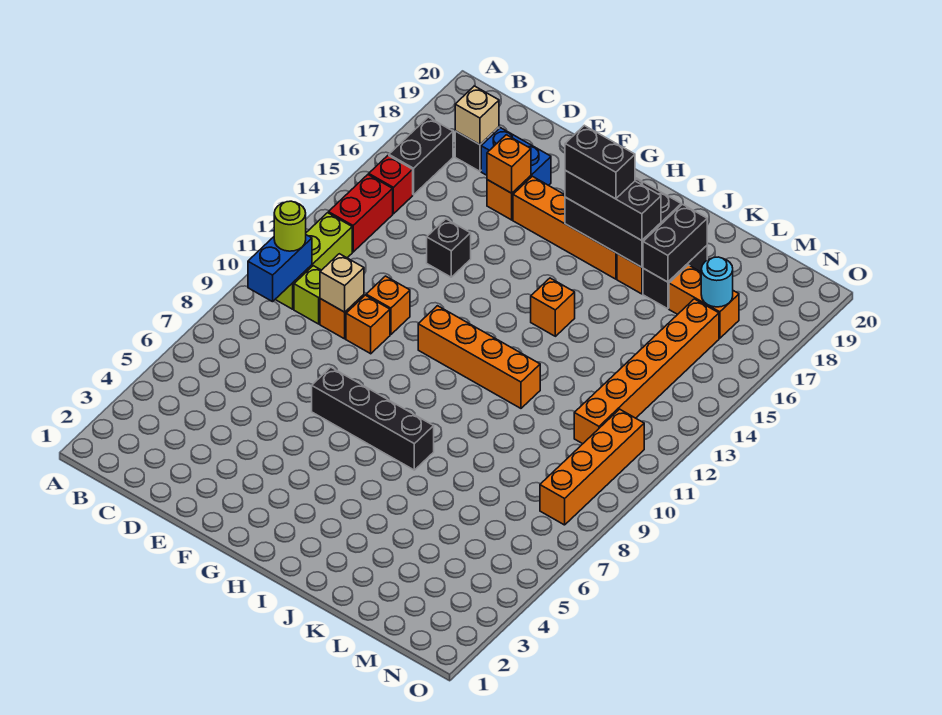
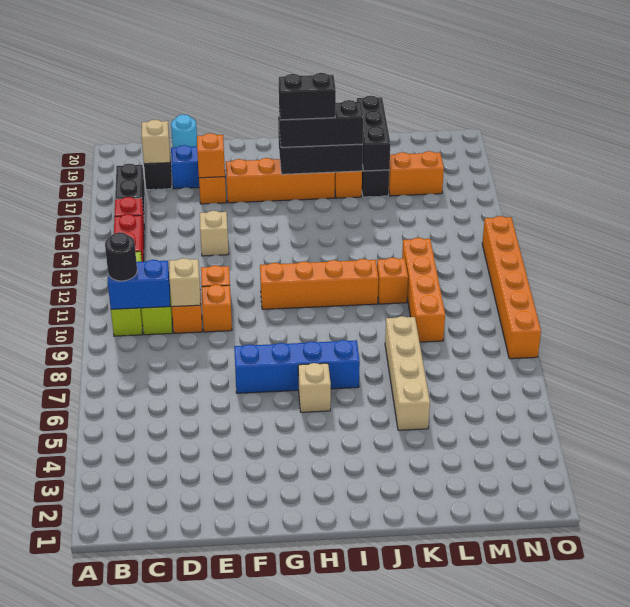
blue brick B9:B10 level 2 -> blue brick B10:C10 level 2
lime round brick B10 level 3 -> black round brick B10 level 3
black brick E14 level 1 -> tan brick E14 level 1
black brick F7:I7 level 1 -> blue brick F7:I7 level 1
none -> tan brick H6 level 1
orange brick I14 level 1 -> orange brick K11 level 1
none -> tan brick K5:K8 level 1
black brick K17:K18 level 2 -> black brick K17:K19 level 2
orange brick M11:M16 level 1 -> orange brick O8:O13 level 1
cyan round brick M17 level 2 -> cyan round brick D20 level 1
orange brick N8:N11 level 1 -> orange brick L9:L12 level 1

